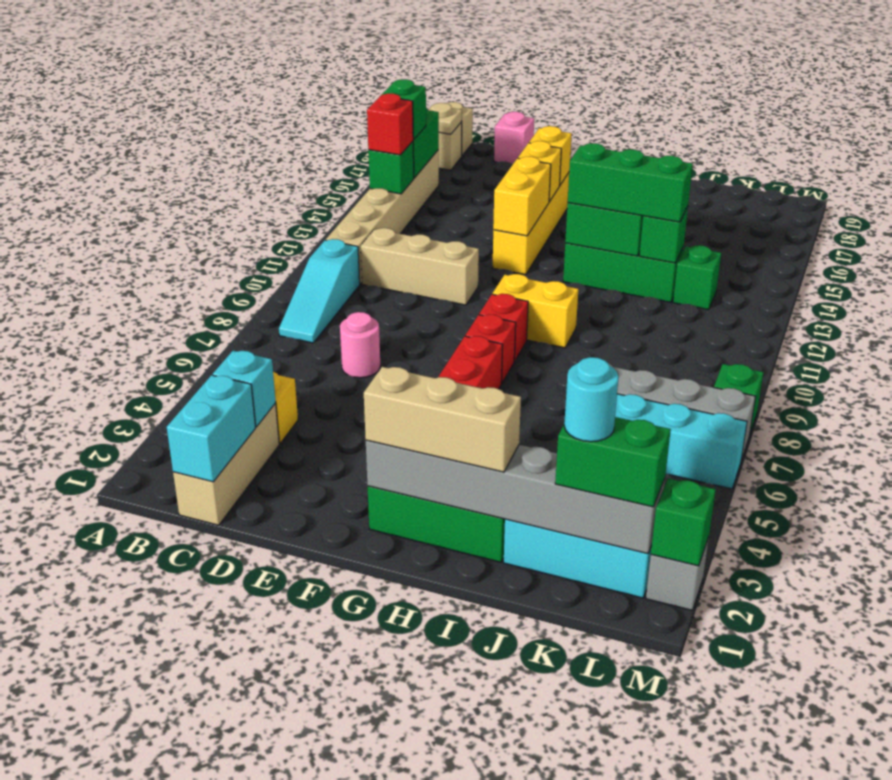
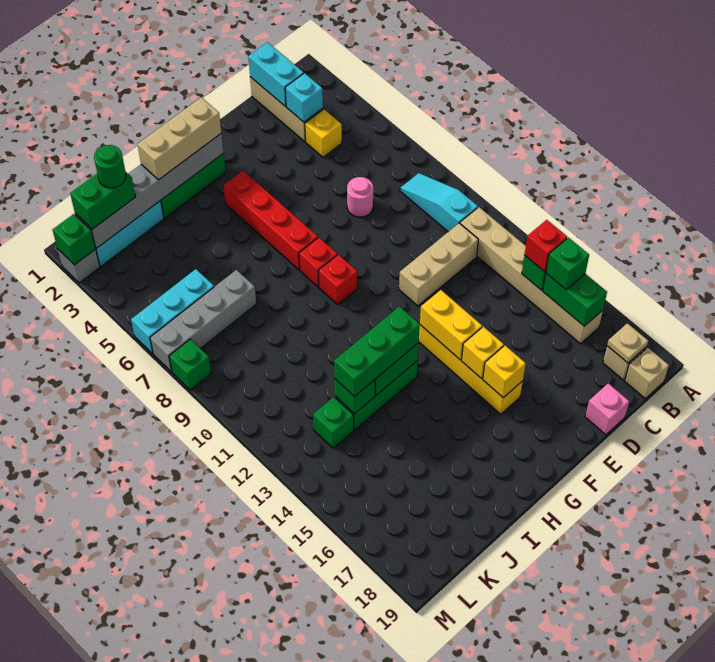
yellow brick G10:H10 level 1 -> none
cyan round brick K2 level 4 -> green round brick K2 level 4

